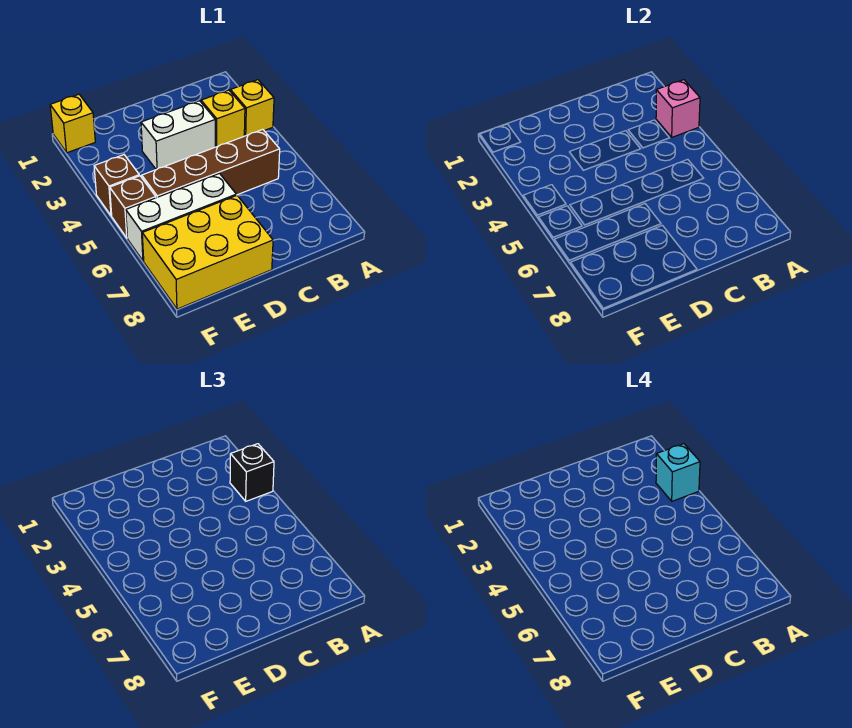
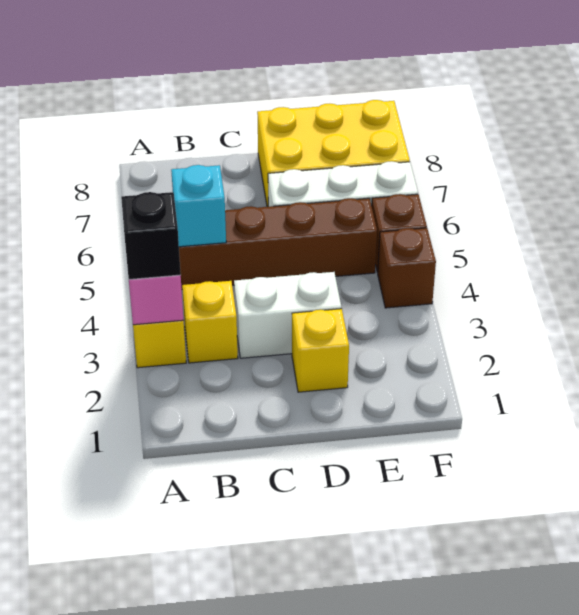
cyan brick A3 level 4 -> cyan brick B5 level 2
yellow brick F1 level 1 -> yellow brick D2 level 1

